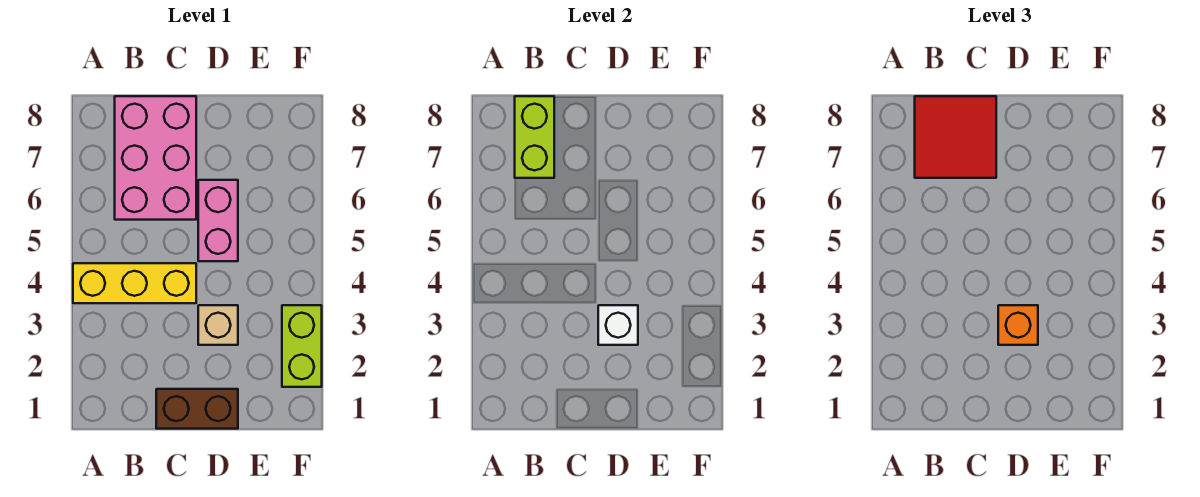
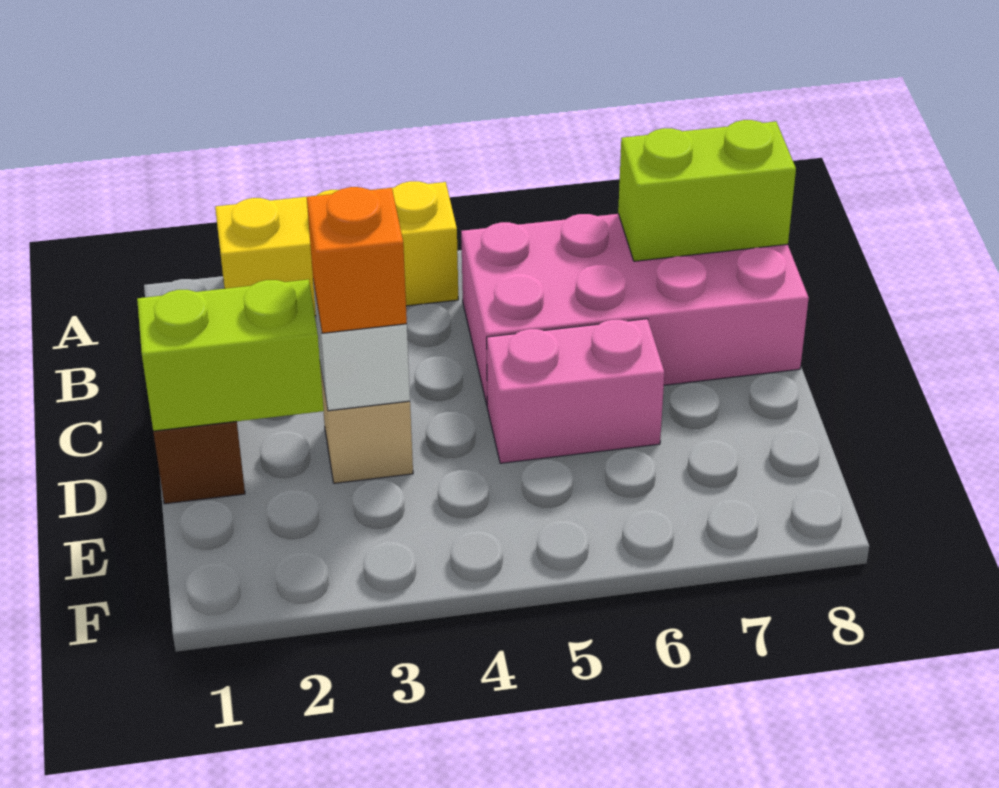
yellow brick A4:C4 level 1 -> yellow brick A2:A4 level 1
pink brick B6:C8 level 1 -> pink brick B5:C8 level 1
red tile B7:C8 level 3 -> none
lime brick F2:F3 level 1 -> lime brick D1:D2 level 2

